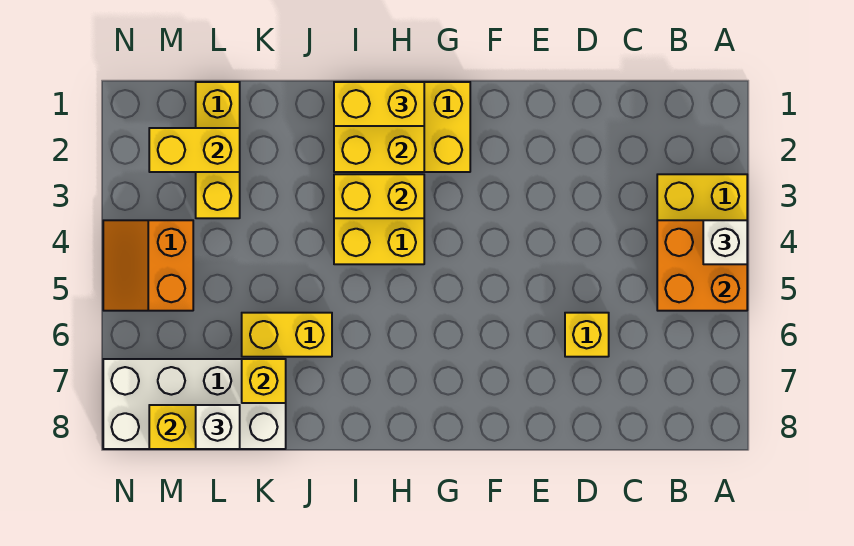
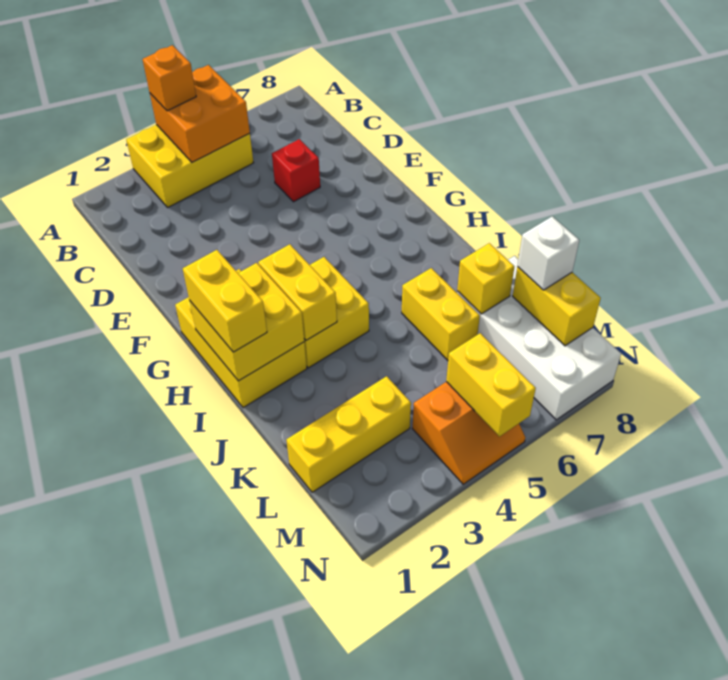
white brick A4 level 3 -> orange brick A4 level 3
yellow brick D6 level 1 -> red brick D6 level 1
yellow brick L2:M2 level 2 -> yellow brick M5:N5 level 2

